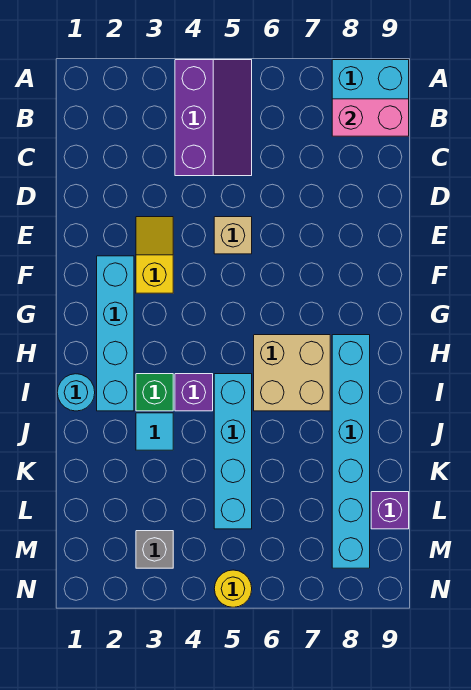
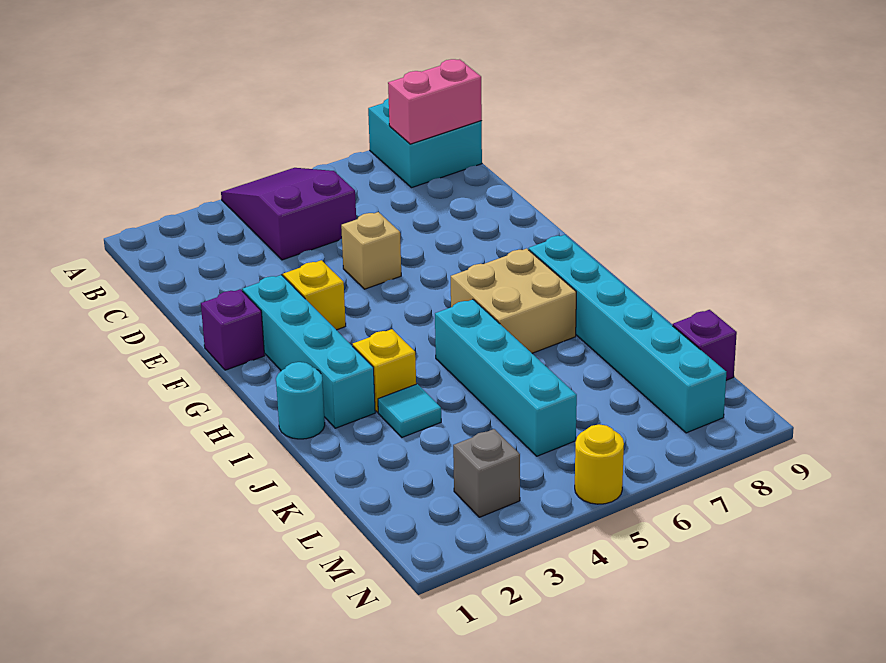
purple slope A4:C5 level 1 top 4 -> purple slope A4:C5 level 1 top C
green brick I3 level 1 -> yellow brick I3 level 1
purple brick I4 level 1 -> purple brick F1 level 1

